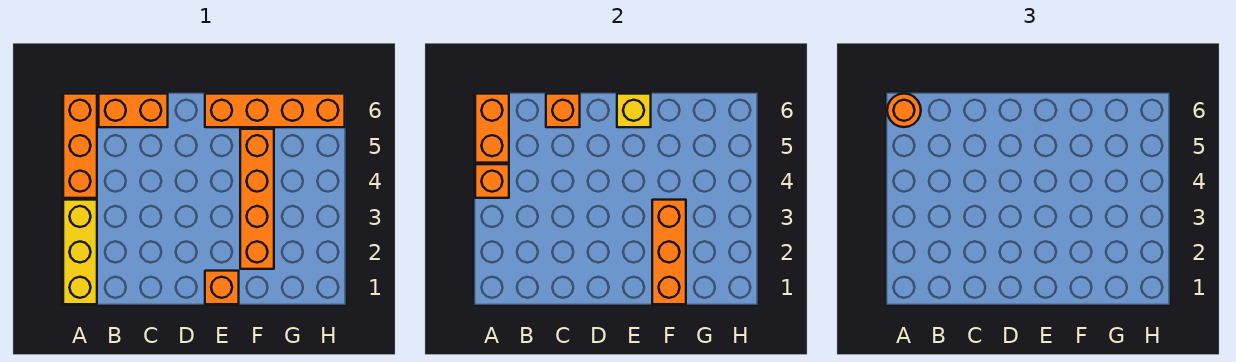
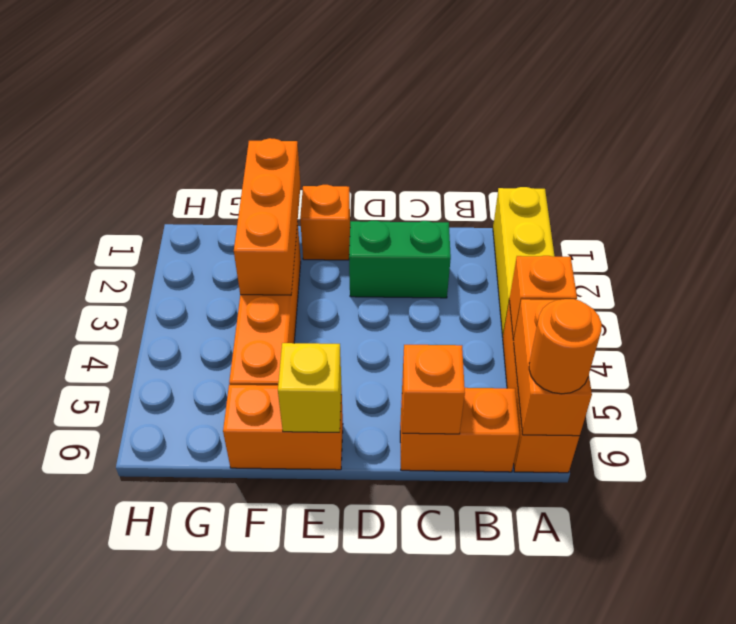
none -> green brick C2:D2 level 1
orange brick E6:H6 level 1 -> orange brick E6:F6 level 1

